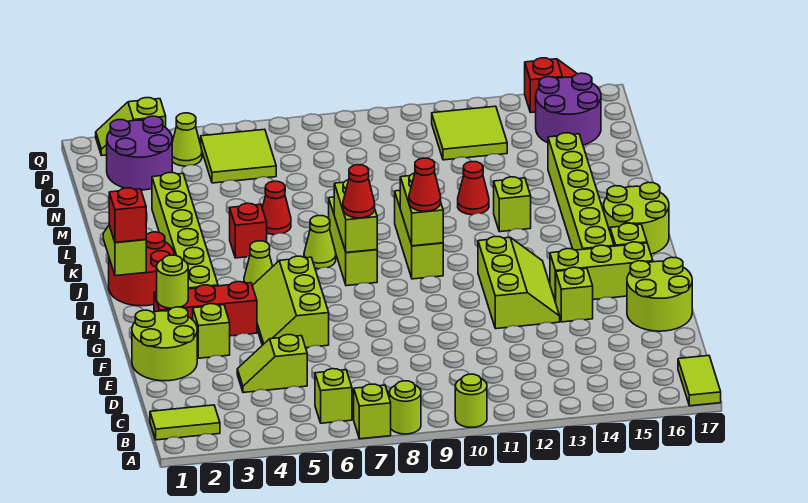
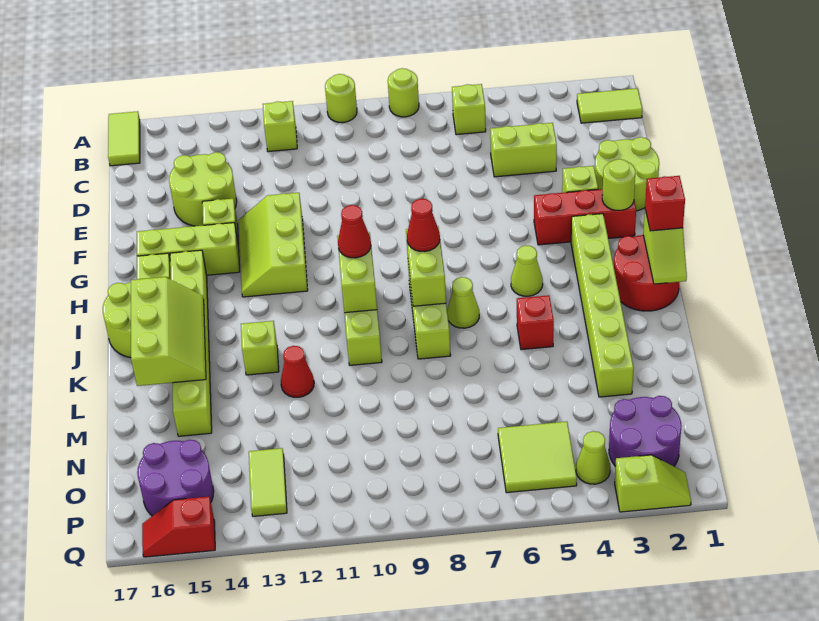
lime brick A7 level 1 -> lime brick B12 level 1
lime slope D4:D5 level 1 top 5 -> lime brick D4:D5 level 1
lime round brick E16:F17 level 1 -> lime round brick D14:E15 level 1
lime slope F5:H6 level 1 top 6 -> lime slope J15:L16 level 2 top 16
red cone L6 level 1 -> none
lime tile O12:P13 level 1 -> lime tile O13:P13 level 1

